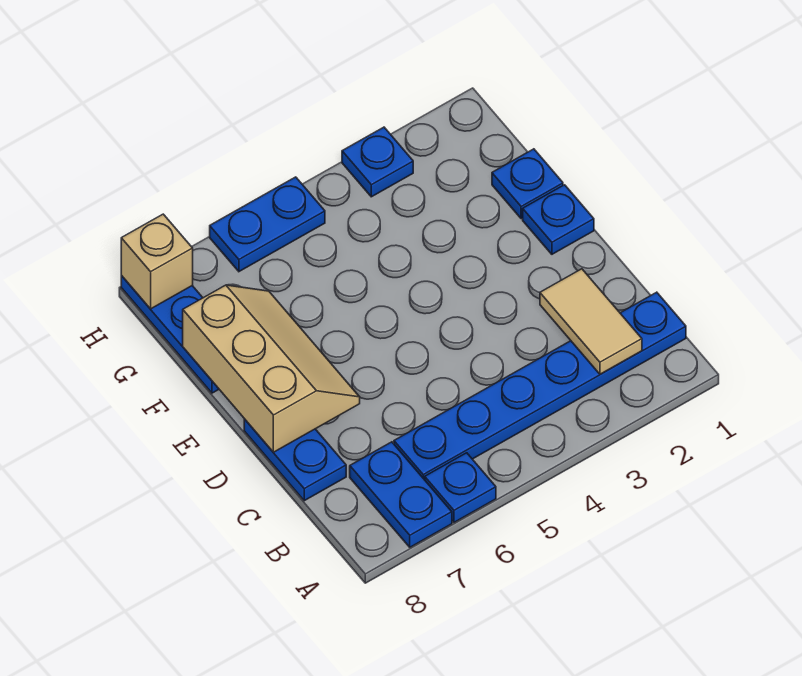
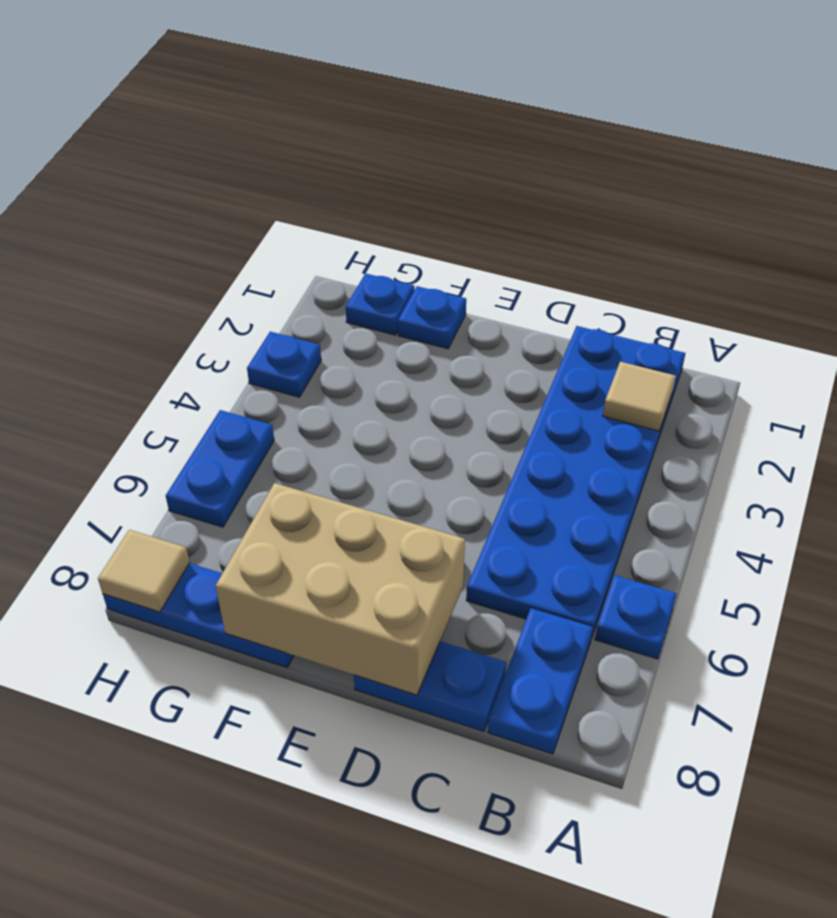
blue plate A7:B7 level 1 -> blue plate B7:B8 level 1
blue plate B1:B6 level 1 -> blue plate B1:C6 level 1
tan tile B2:C2 level 2 -> tan tile B2 level 2
tan slope D7:F8 level 2 top 8 -> tan brick D7:F8 level 2
blue plate E1 level 1 -> blue plate G1 level 1
tan brick H8 level 2 -> tan tile H8 level 2

